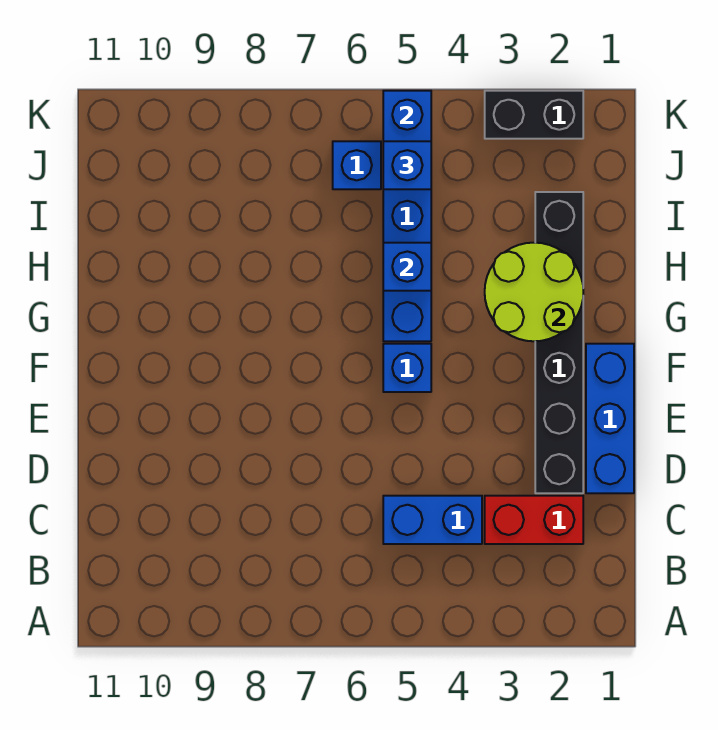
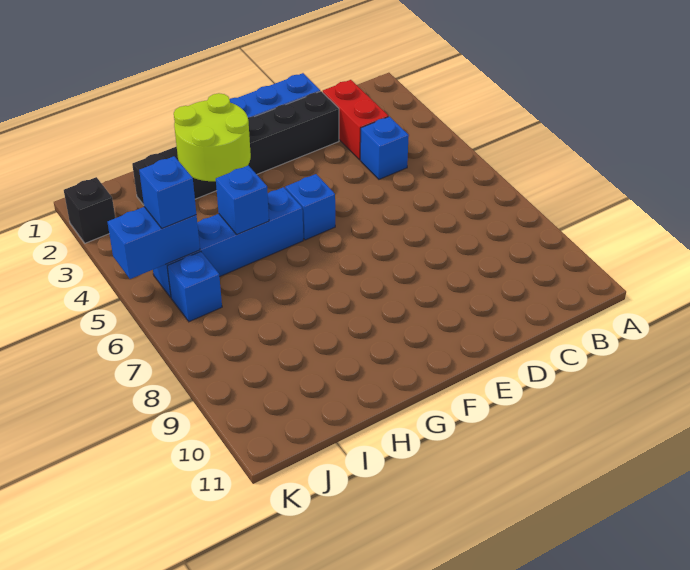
blue brick C4:C5 level 1 -> blue brick C4 level 1
black brick K2:K3 level 1 -> black brick K2 level 1

